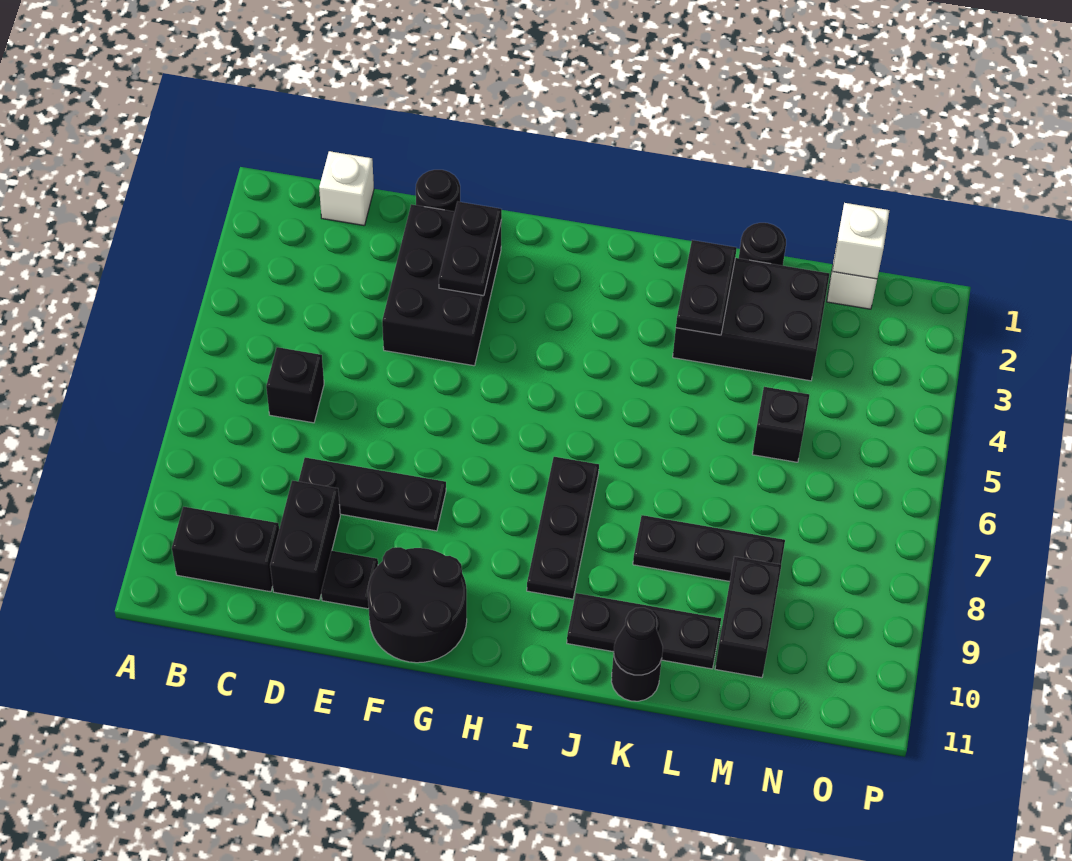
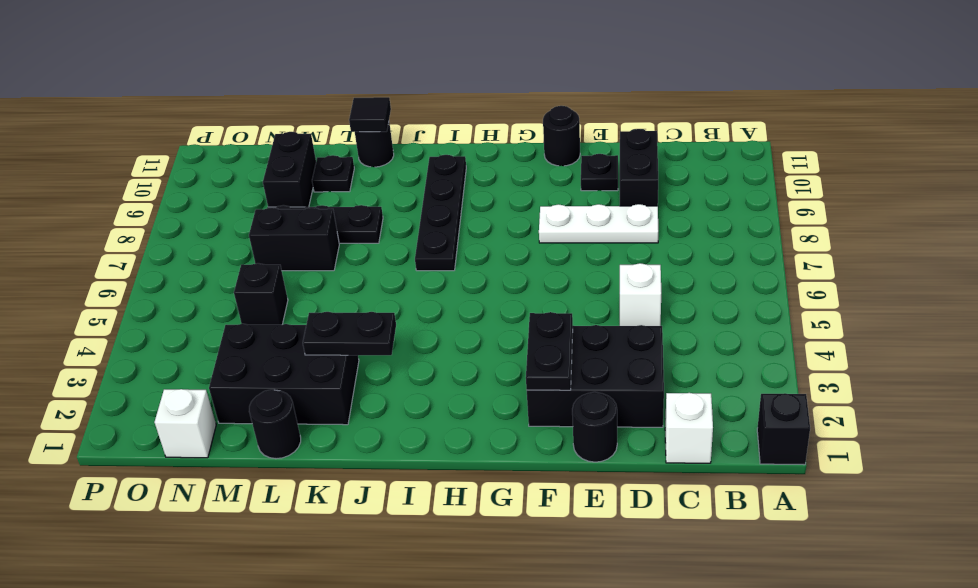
black brick B10:C10 level 1 -> black brick L7:M7 level 1
black brick C6 level 1 -> black brick A1 level 1
black plate D8:F8 level 1 -> white plate D8:F8 level 1
black brick E2:F4 level 1 -> black brick D2:F3 level 1
black round brick F10:G11 level 1 -> black round brick F11 level 1
black plate I7:I9 level 1 -> black plate I7:I10 level 1
black plate J10:L10 level 1 -> black plate L10 level 1
black plate K2:K3 level 2 -> black plate J3:K3 level 2
black cone K11 level 2 -> black tile K11 level 2
white brick N1 level 2 -> white brick D5 level 1

